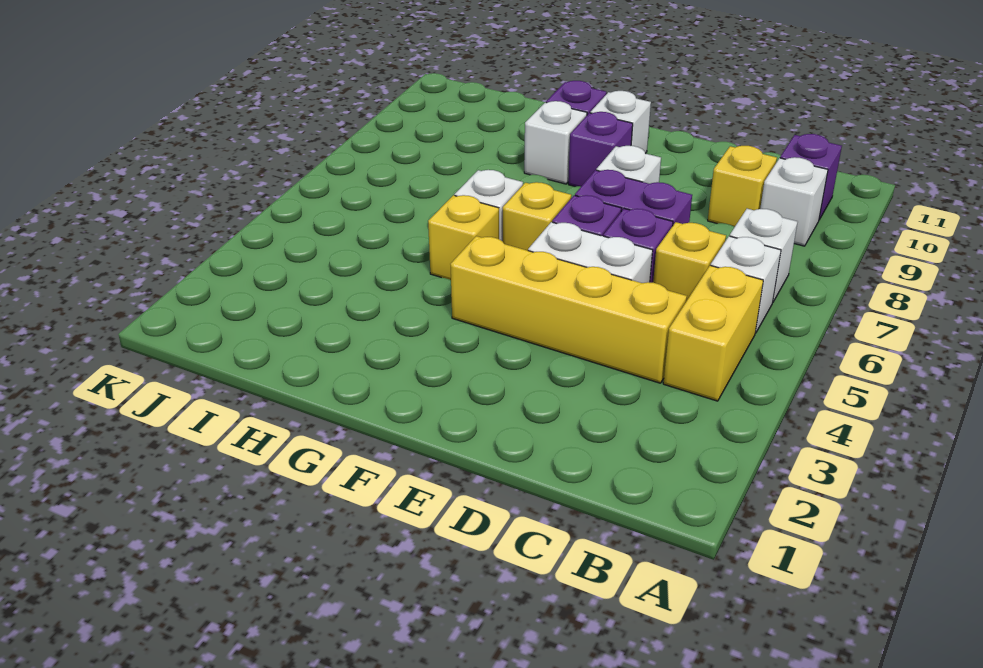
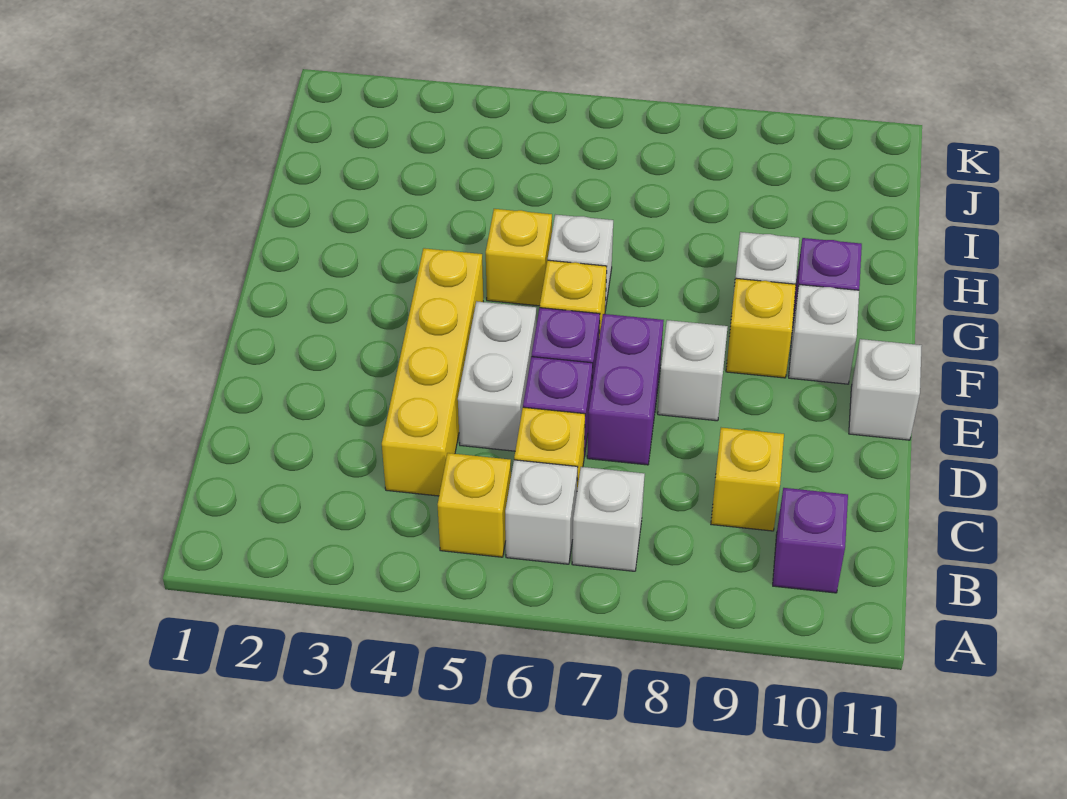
yellow brick B4:B5 level 1 -> yellow brick B5 level 1
white brick B9 level 1 -> white brick E11 level 1
purple brick F9 level 1 -> yellow brick F9 level 1

